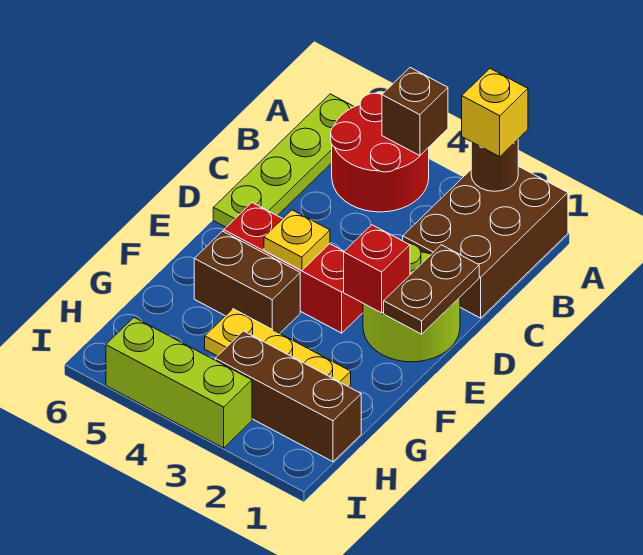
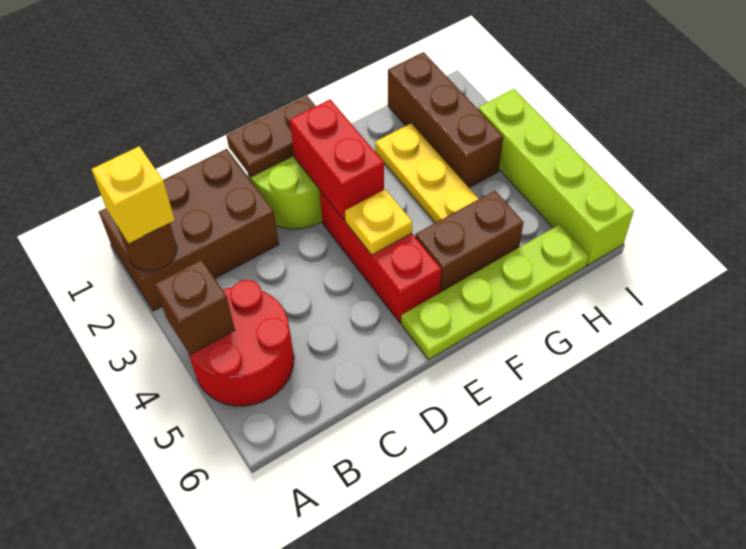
lime plate A6:D6 level 1 -> lime plate E6:H6 level 1
red brick E2 level 2 -> red brick E2:E3 level 2
brown brick F4:F5 level 1 -> brown brick F5:G5 level 1
lime brick I3:I5 level 1 -> lime brick I3:I6 level 1

